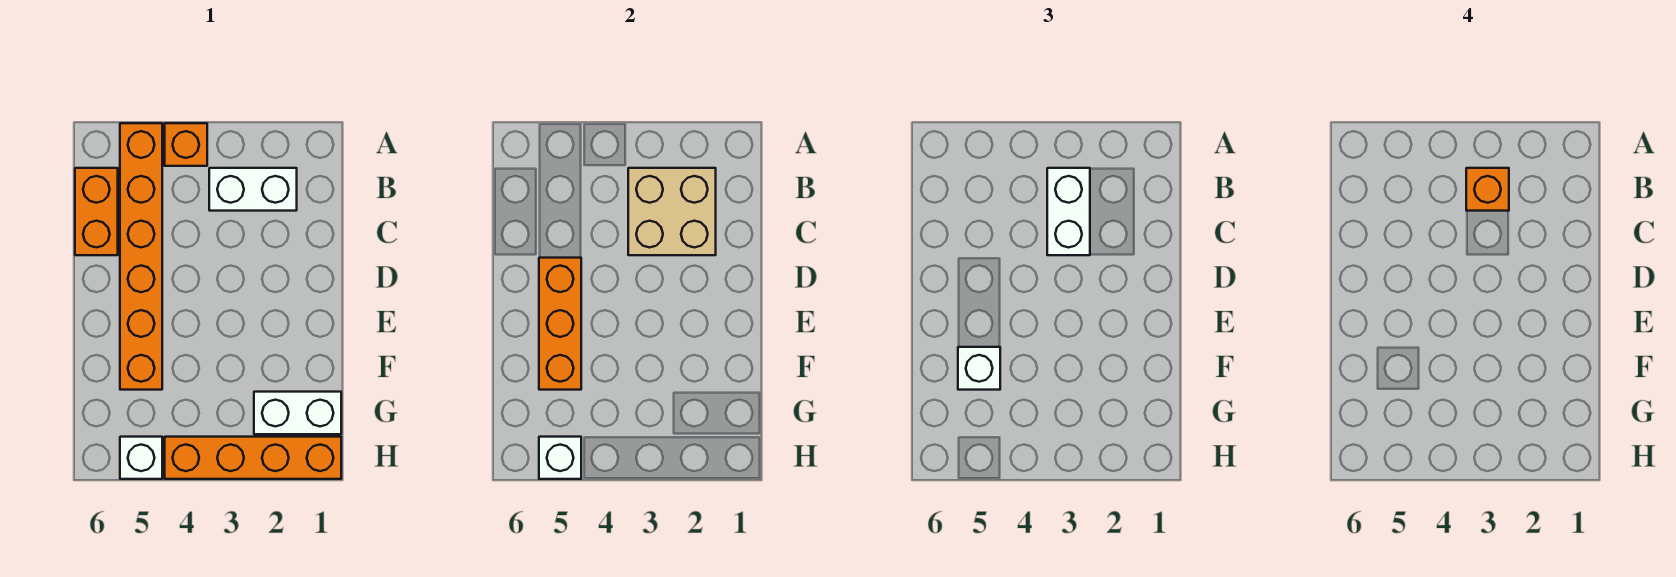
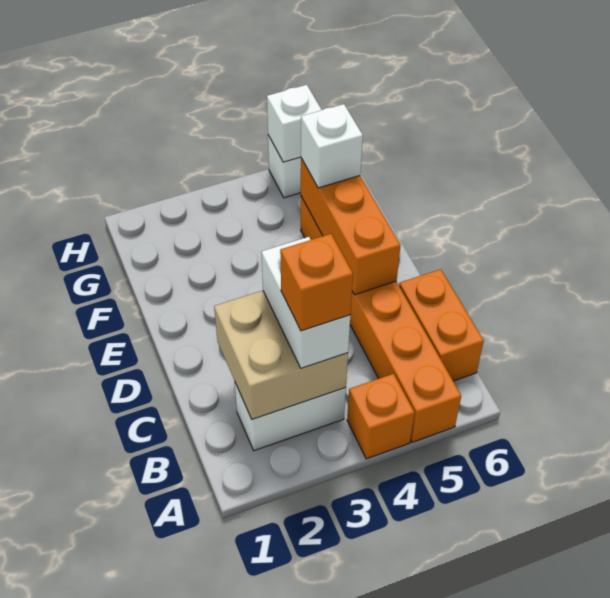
white brick G1:G2 level 1 -> none
orange brick H1:H4 level 1 -> none

